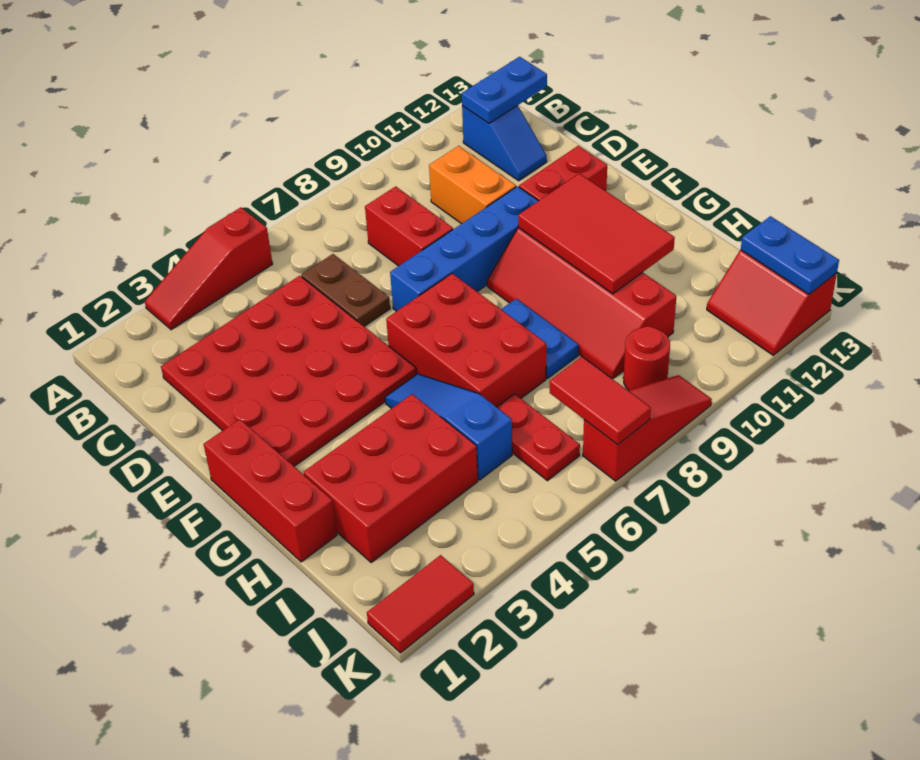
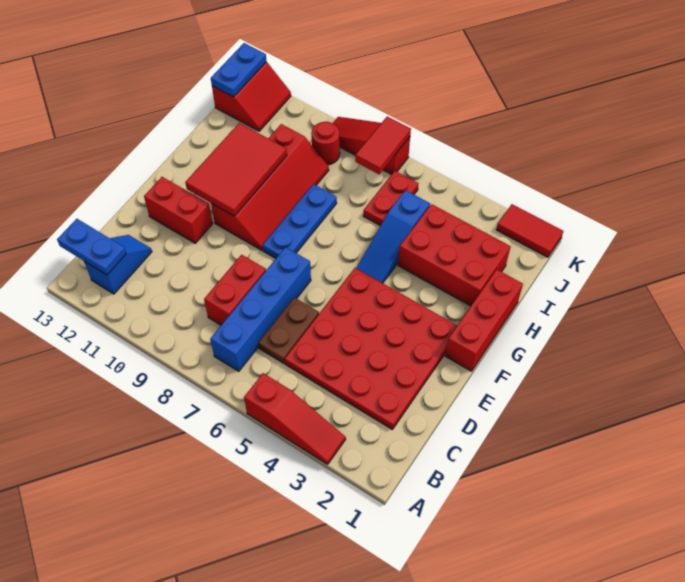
orange brick C10:D10 level 1 -> none
blue brick E7:E10 level 1 -> blue brick B7:E7 level 1
red brick F6:H7 level 1 -> none
blue plate G8:H8 level 1 -> blue plate F8:H8 level 1

